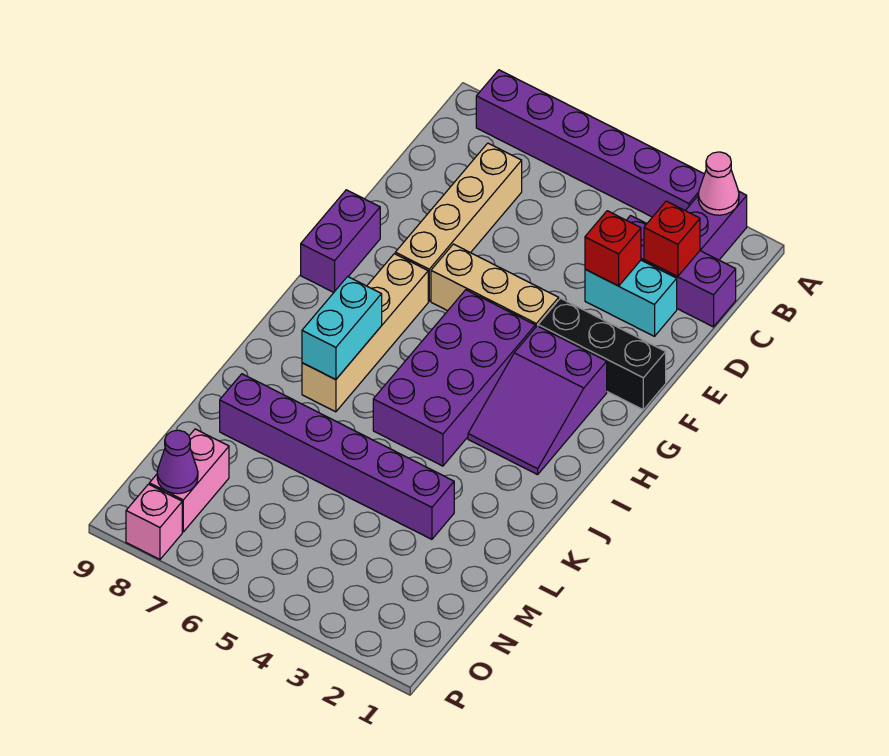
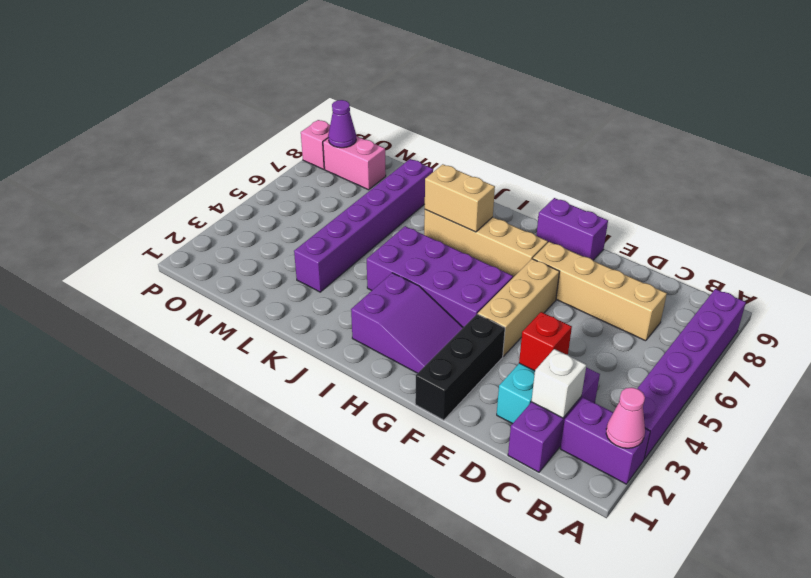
red brick C2 level 2 -> white brick C2 level 2
purple slope G2:I3 level 1 top G -> purple slope G2:I3 level 1 top I
cyan brick I7:J7 level 2 -> tan brick I7:J7 level 2

